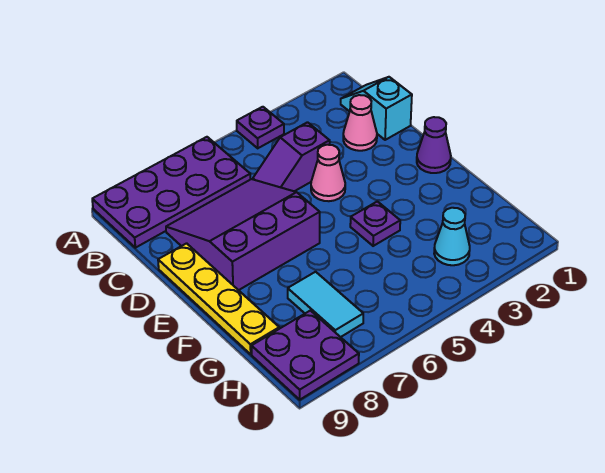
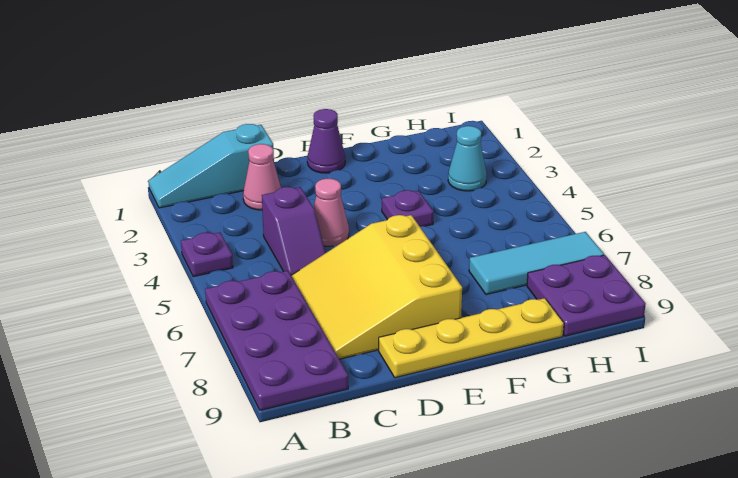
cyan slope B1:C1 level 1 top C -> cyan slope A1:C1 level 1 top C
purple slope C6:E8 level 1 top E -> yellow slope C6:E8 level 1 top E
cyan tile G7:H7 level 1 -> cyan tile G7:I7 level 1

